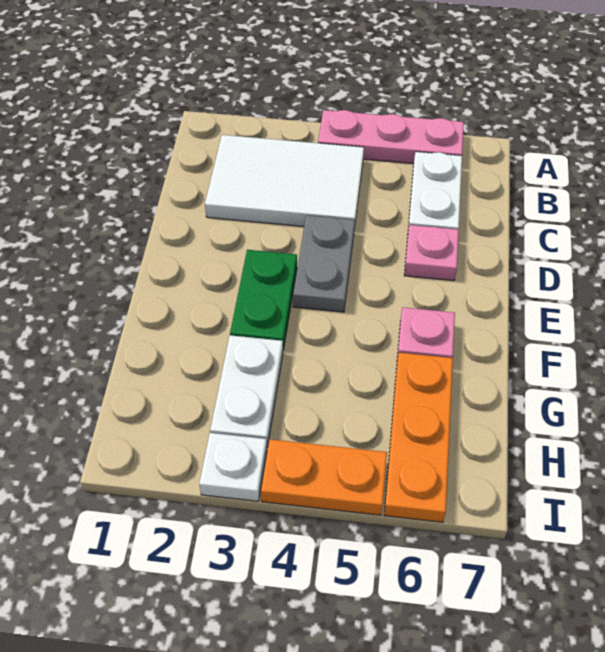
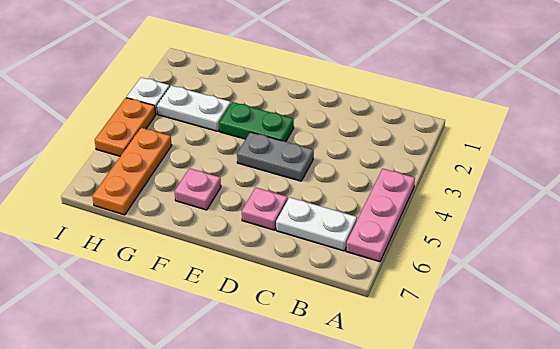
white tile B2:C4 level 1 -> none
orange plate G6:I6 level 1 -> orange plate H5:H7 level 1

